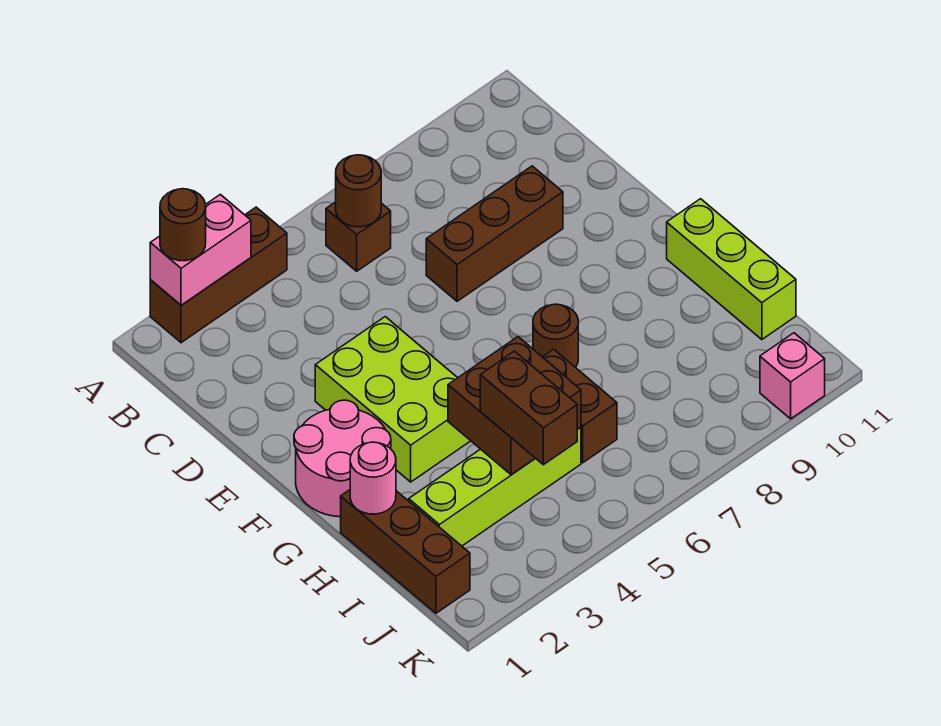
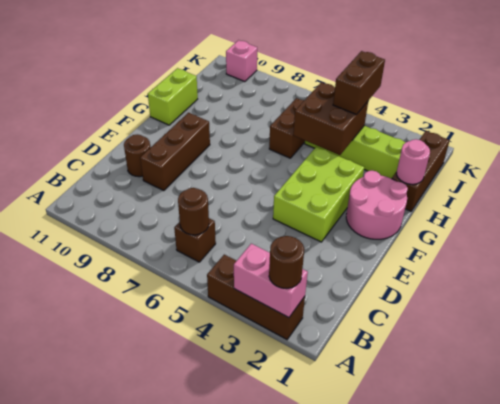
brown brick D7:D9 level 1 -> brown brick D9:F9 level 1
brown round brick G7 level 1 -> brown round brick D10 level 1
lime brick G11:I11 level 1 -> lime brick G11:H11 level 1

